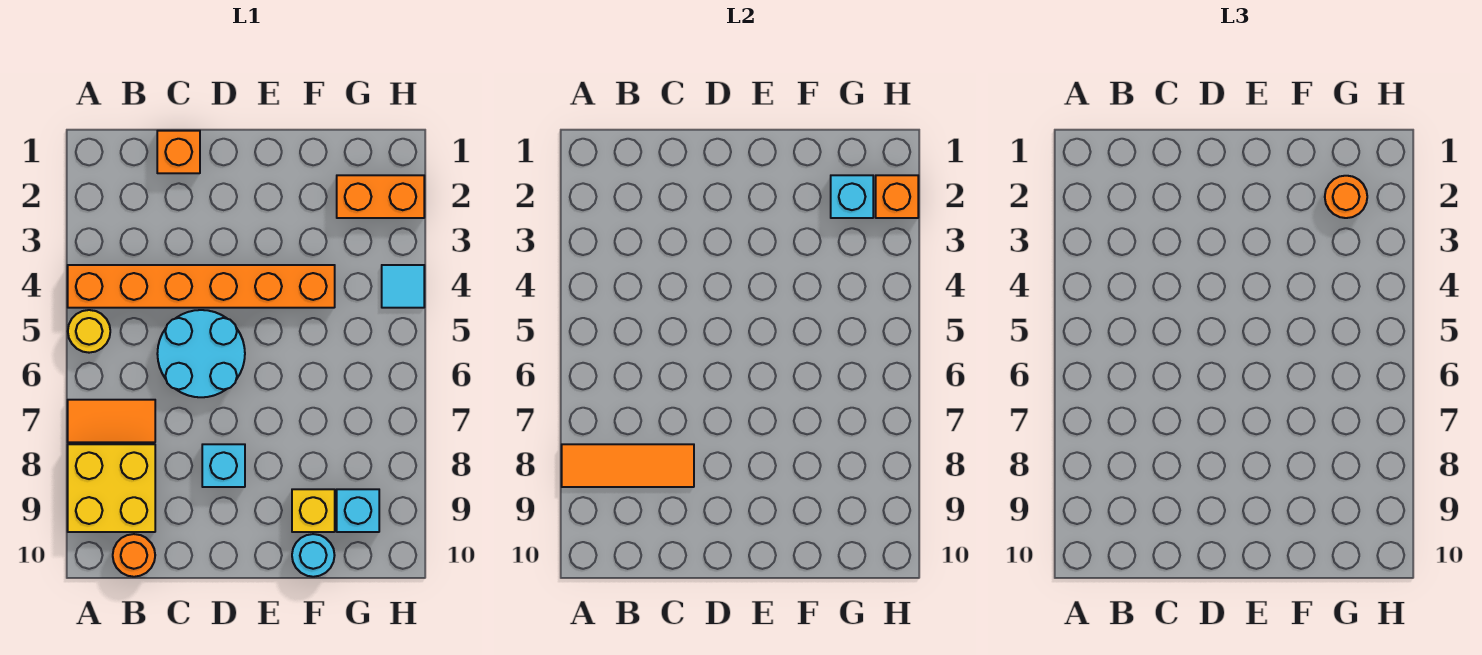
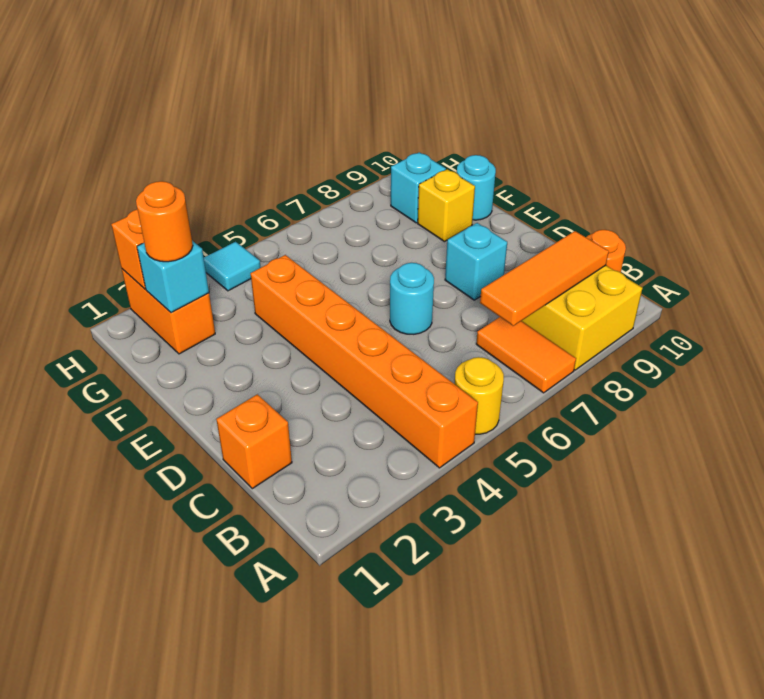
orange tile A8:C8 level 2 -> orange tile B7:B9 level 2
cyan round brick C5:D6 level 1 -> cyan round brick D6 level 1

